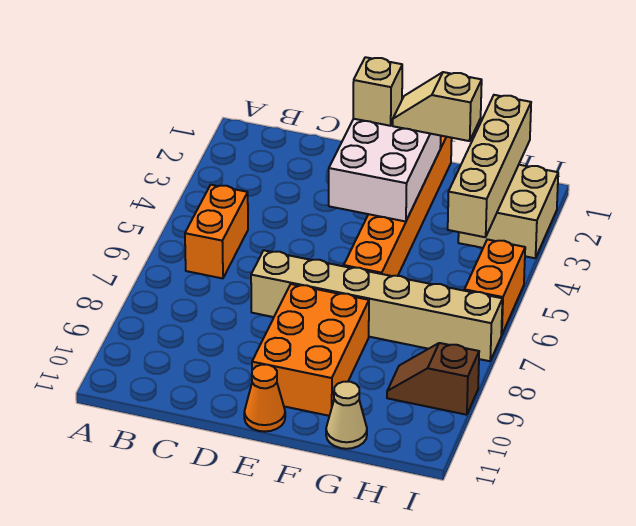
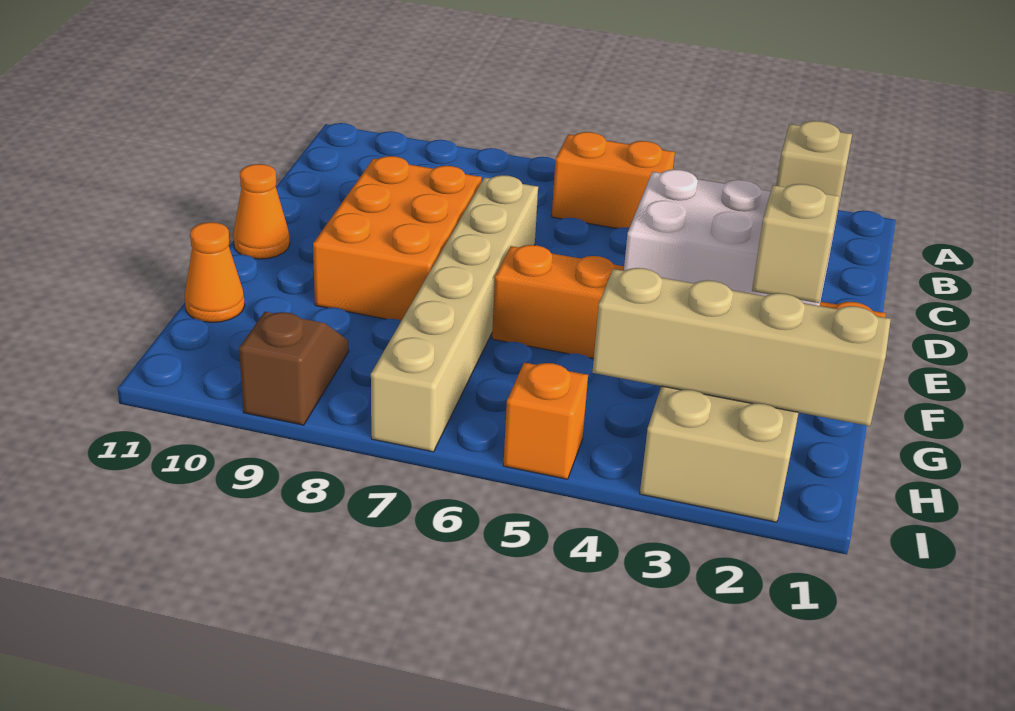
orange brick E8:F10 level 1 -> orange brick D8:F9 level 1
tan cone G11 level 1 -> orange cone G11 level 1
orange brick I5:I6 level 1 -> orange brick I5 level 1

